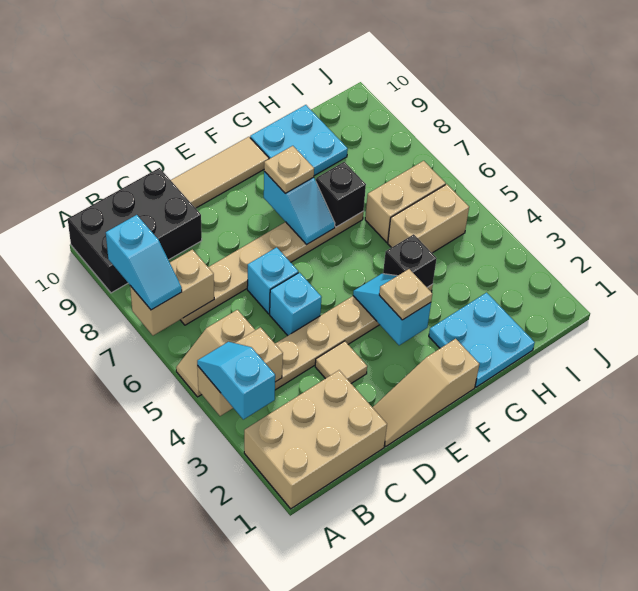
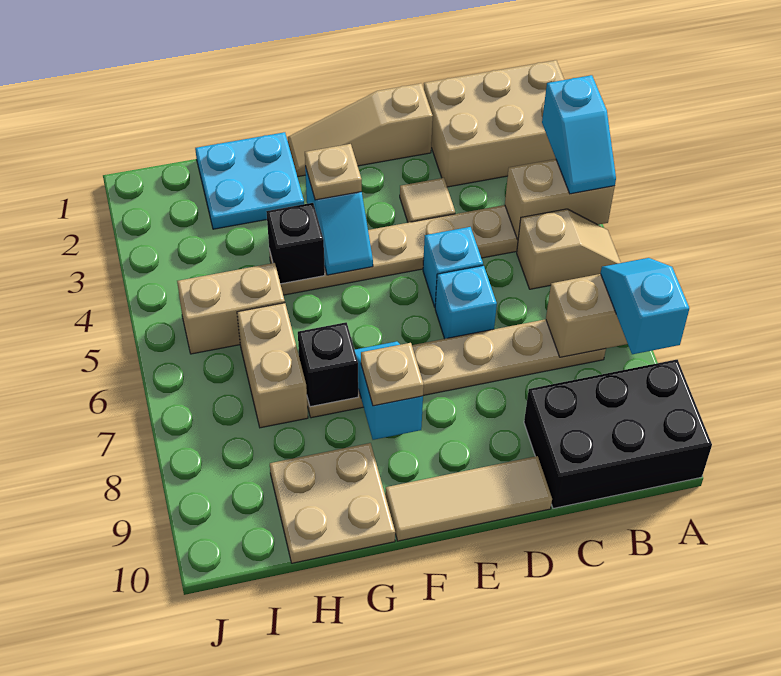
tan slope D1:F1 level 1 top F -> tan slope D1:F1 level 1 top D
cyan plate G9:H10 level 1 -> tan plate G9:H10 level 1
tan brick H6:I6 level 1 -> tan brick H6:H7 level 1

